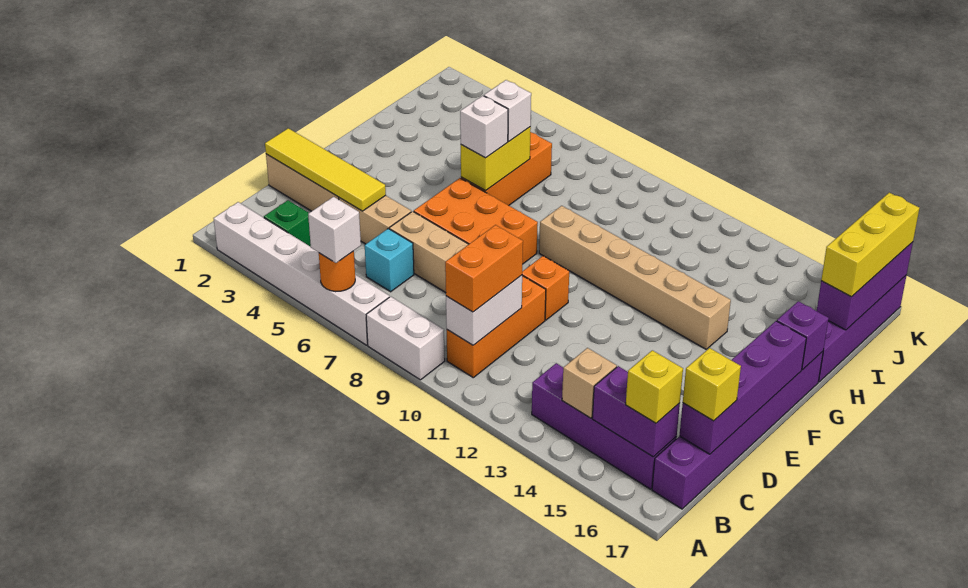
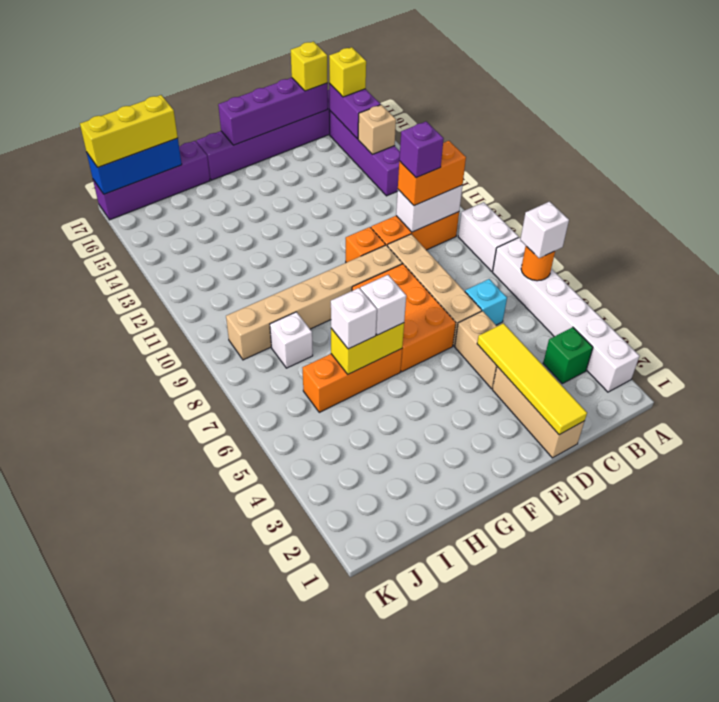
tan brick G9:G14 level 1 -> tan brick E9:J9 level 1
purple brick G17 level 2 -> purple brick C10 level 4
none -> white brick I8 level 1
purple brick I17:K17 level 2 -> blue brick I17:K17 level 2

